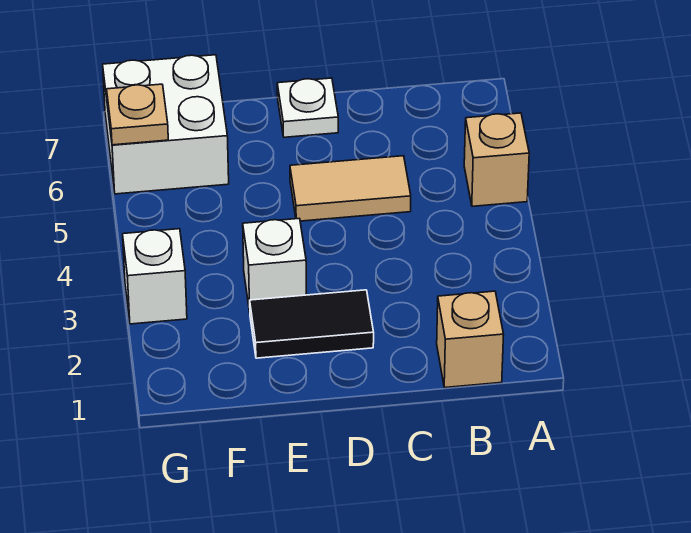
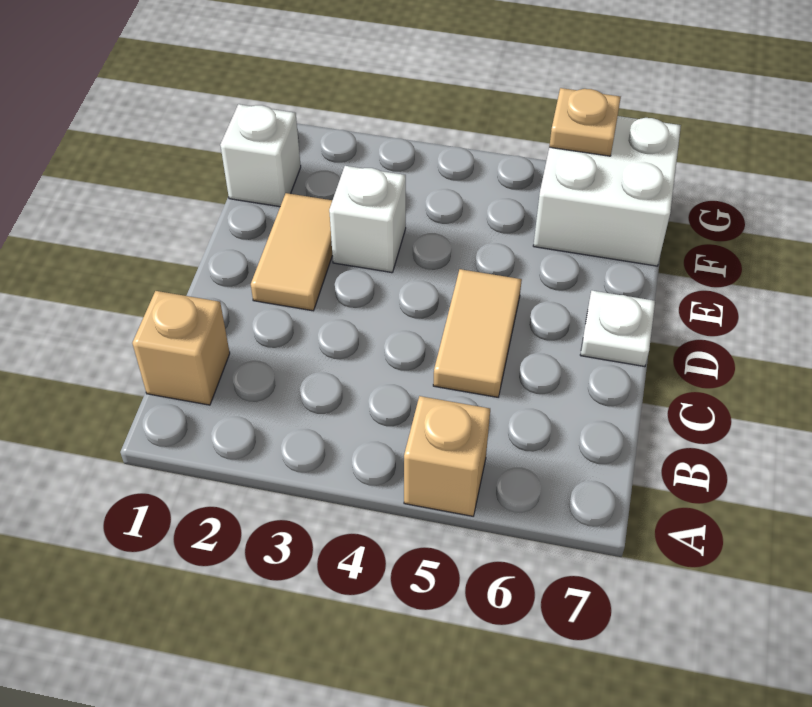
black tile D2:E2 level 1 -> tan tile D2:E2 level 1
white brick G3 level 1 -> white brick F1 level 1

